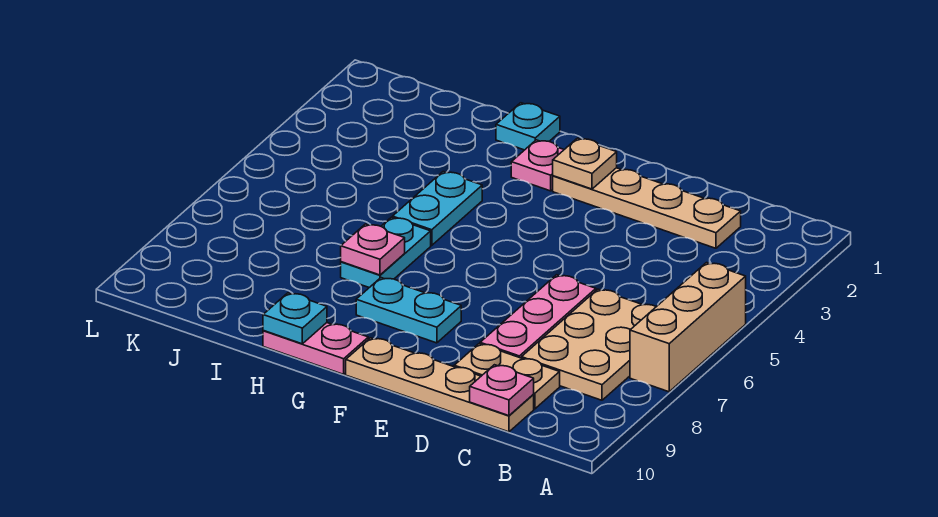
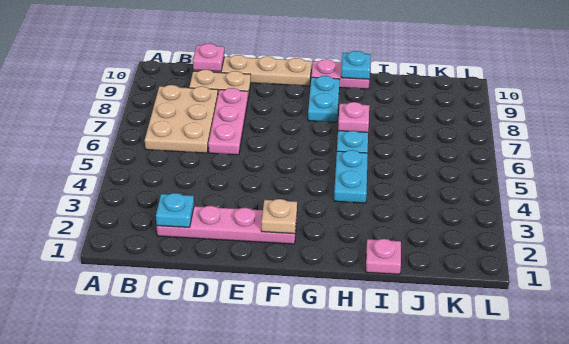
tan brick A5:A7 level 1 -> none
tan plate C2:F2 level 1 -> pink plate C2:F2 level 1
cyan plate F8:G8 level 1 -> cyan plate G8:G9 level 1
pink plate G2 level 1 -> pink plate I1 level 1
cyan plate H1 level 1 -> cyan plate C2 level 2

